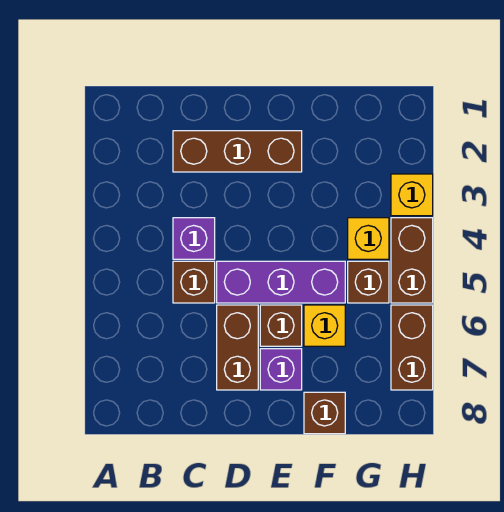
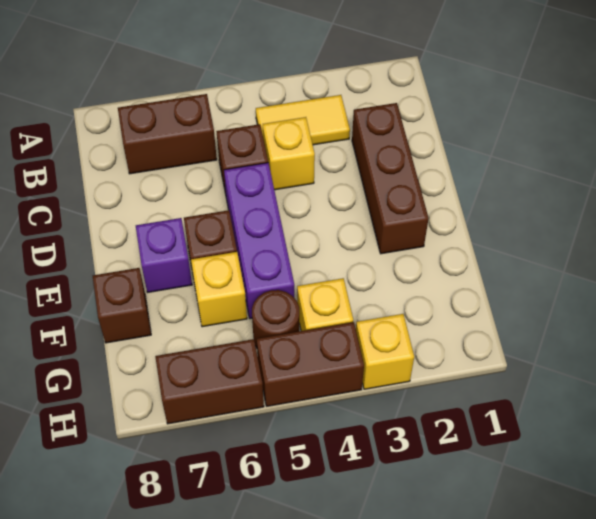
none -> yellow tile B3:B4 level 1
purple brick C4 level 1 -> yellow brick C4 level 1
brown brick D6:D7 level 1 -> brown brick B6:B7 level 1
brown brick G5 level 1 -> brown round brick G5 level 1

